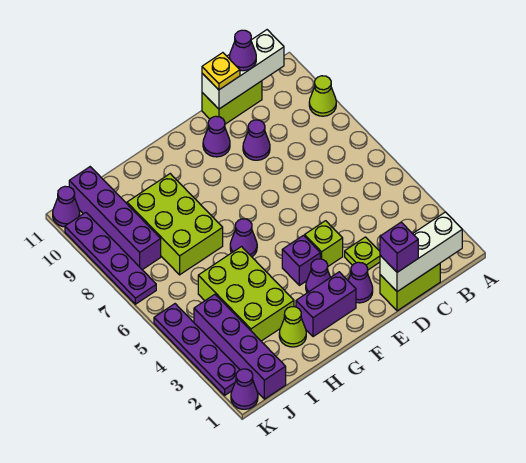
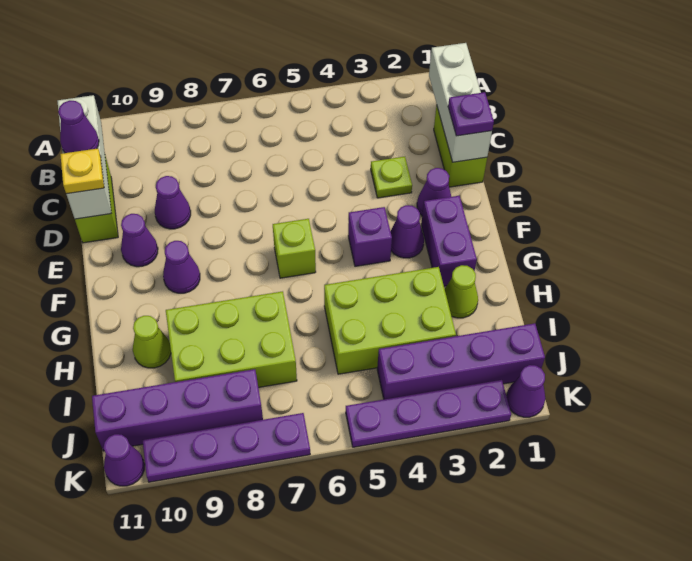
lime cone A9 level 1 -> lime cone H10 level 1
purple brick D1 level 3 -> purple plate D1 level 3
lime brick E4 level 1 -> lime brick F6 level 1
purple cone G6 level 1 -> purple cone F9 level 1

